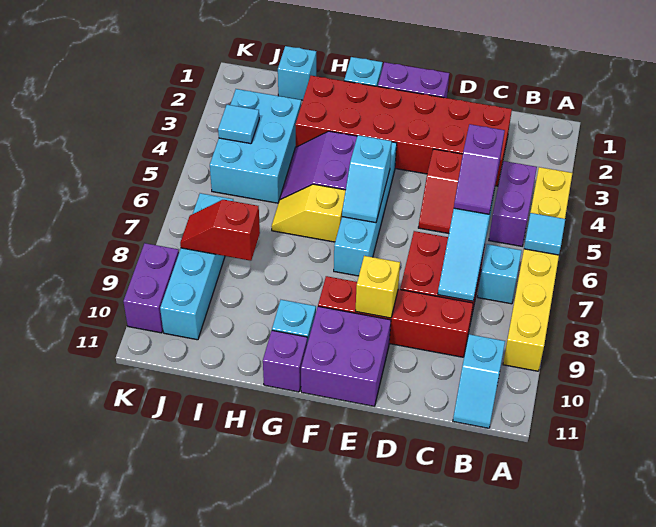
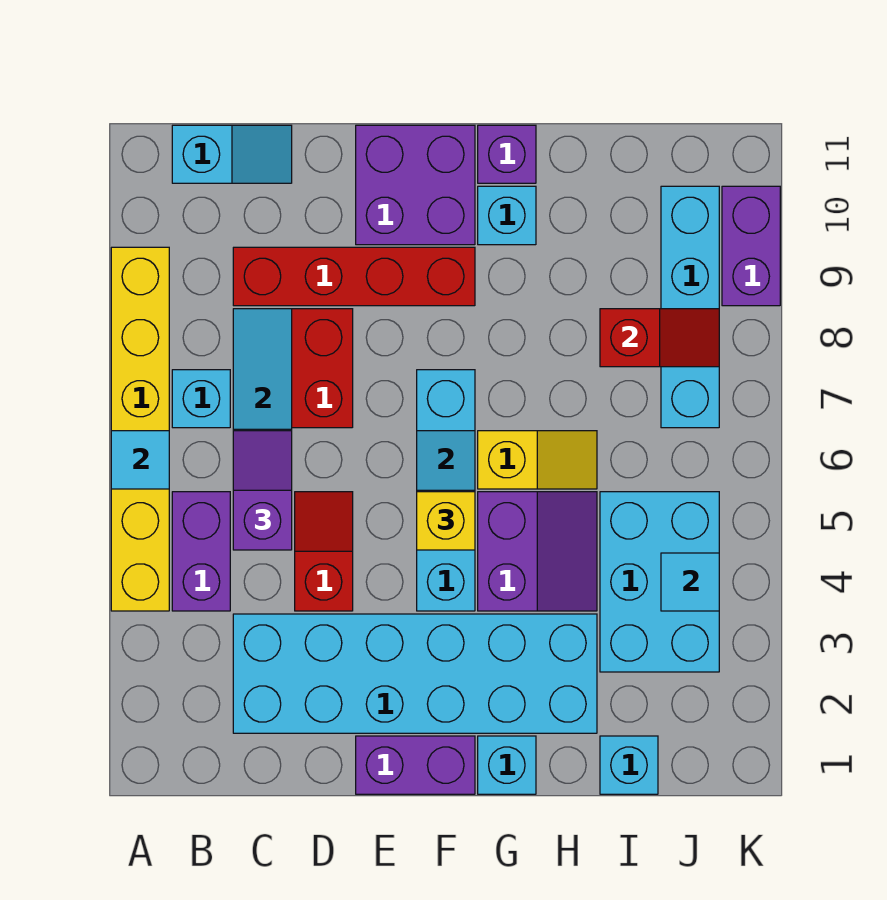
cyan slope B10:B11 level 1 top 10 -> cyan slope B11:C11 level 1 top B
red brick C2:H3 level 1 -> cyan brick C2:H3 level 1
yellow brick E9 level 2 -> yellow brick F5 level 3

